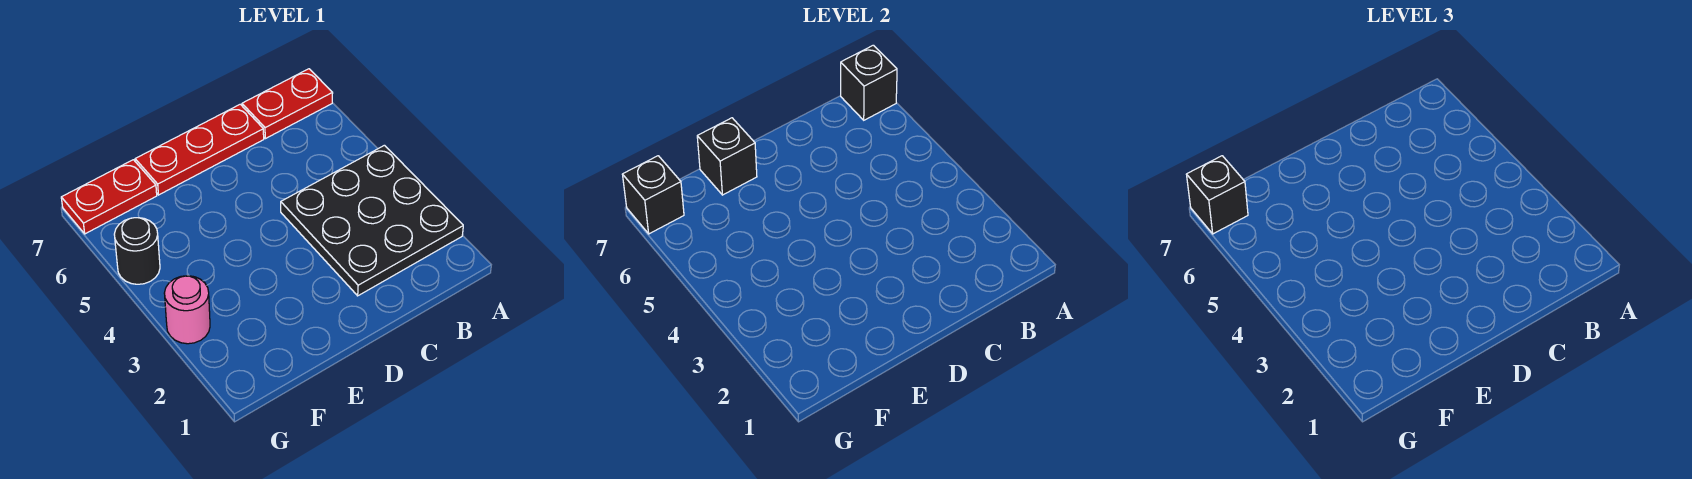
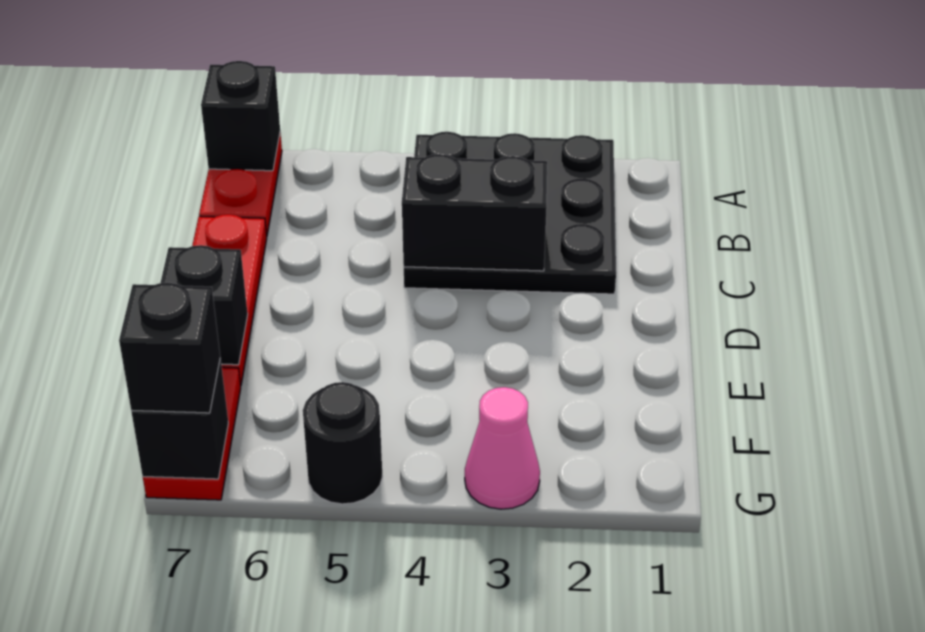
none -> black brick C3:C4 level 2
pink round brick G3 level 1 -> pink cone G3 level 1

